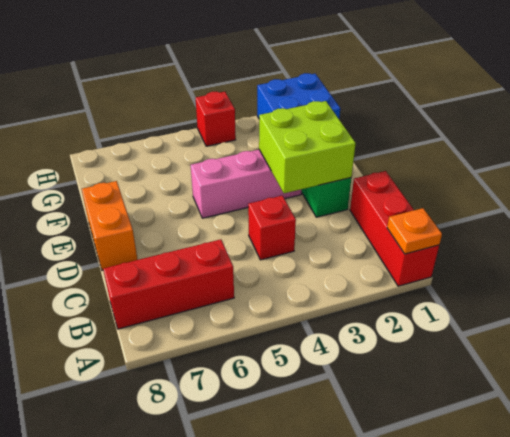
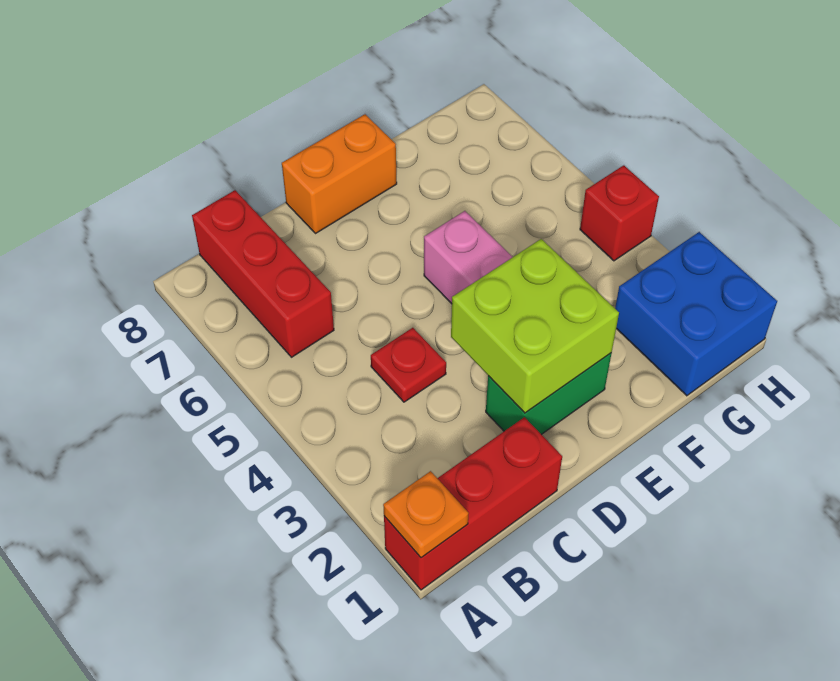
red brick C4 level 1 -> red plate C4 level 1

